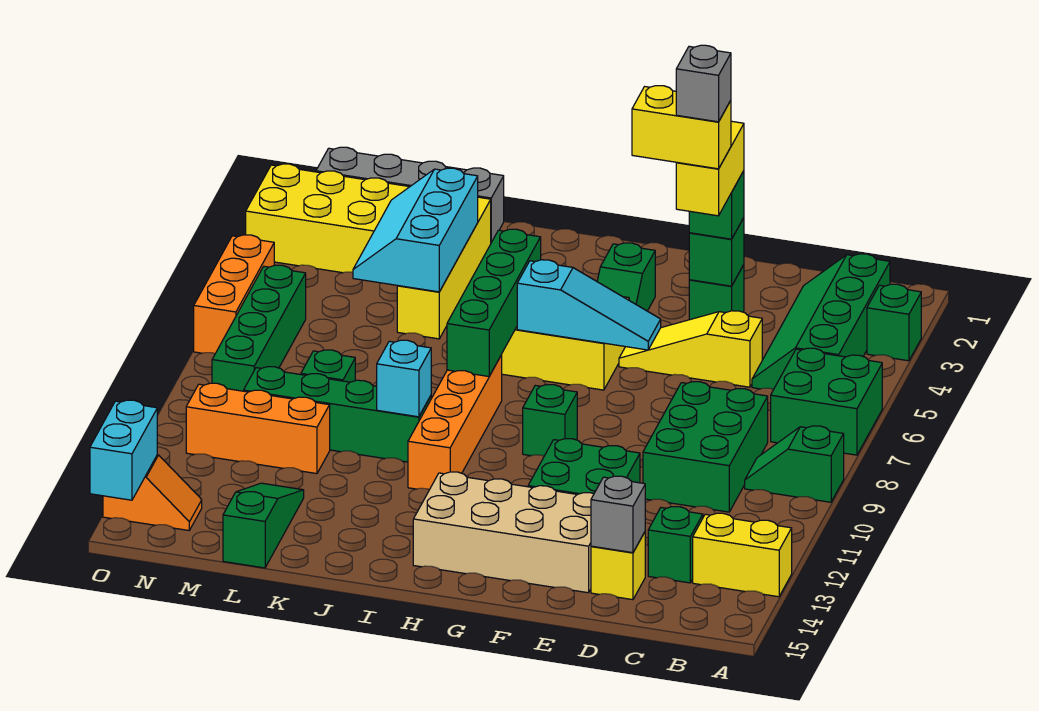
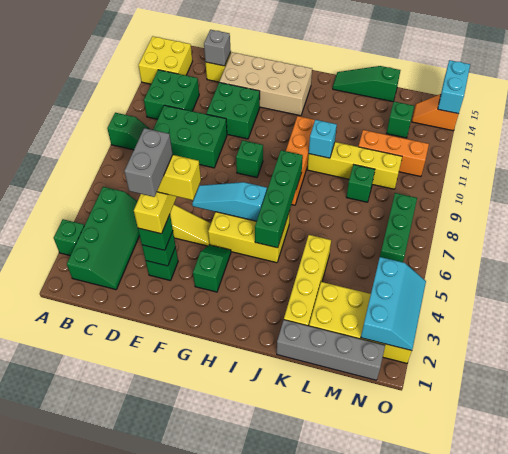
green brick A6:B7 level 1 -> green brick B11:C12 level 1
yellow brick A13:B13 level 1 -> yellow brick A13:B14 level 1
green brick C8:D10 level 1 -> green brick C9:E10 level 1
green brick C13 level 1 -> green brick M13 level 1
grey brick E4 level 6 -> grey brick E3:E4 level 6
green brick J10:M10 level 1 -> yellow brick J10:M10 level 1
cyan slope K3:L5 level 2 top K -> cyan slope N2:O4 level 2 top N
green slope L13:L15 level 1 top 15 -> green slope J15:L15 level 1 top L
green brick N6:N9 level 1 -> green brick N6:N8 level 1
orange brick O5:O7 level 1 -> none

